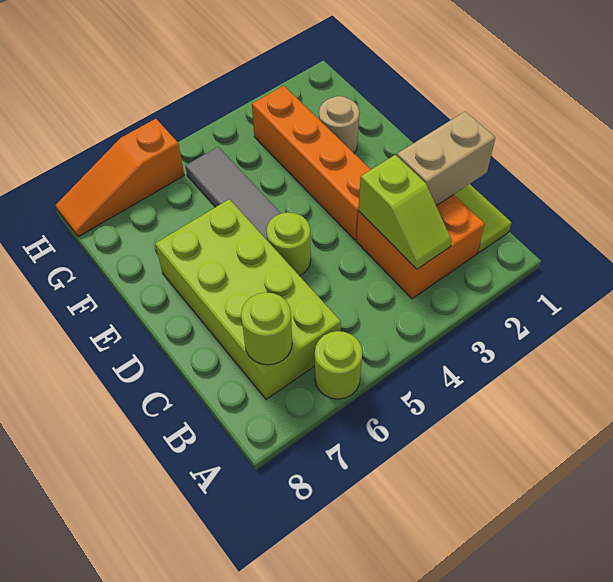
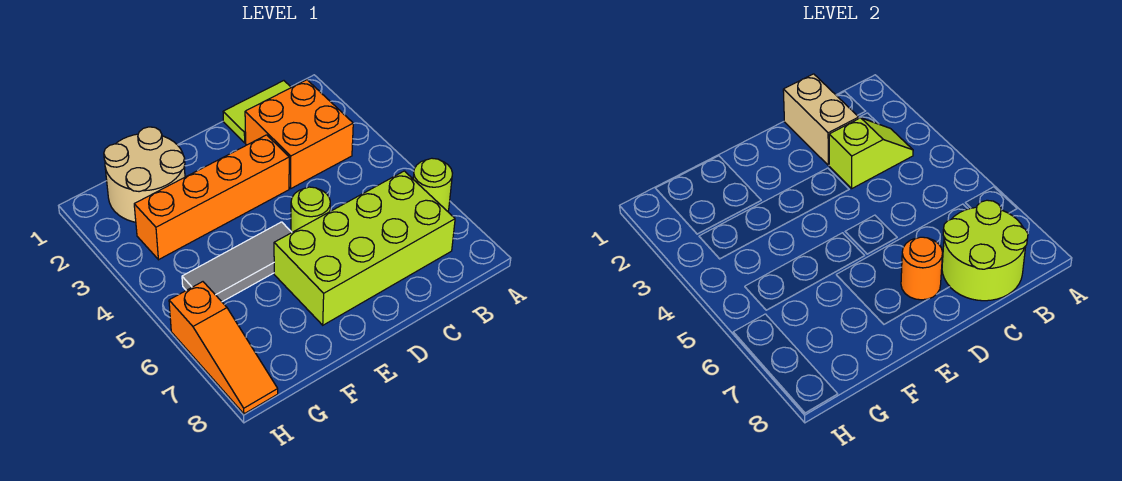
lime round brick B7 level 2 -> lime round brick B7:C8 level 2
none -> orange round brick D7 level 2
tan round brick F2 level 1 -> tan round brick F1:G2 level 1

